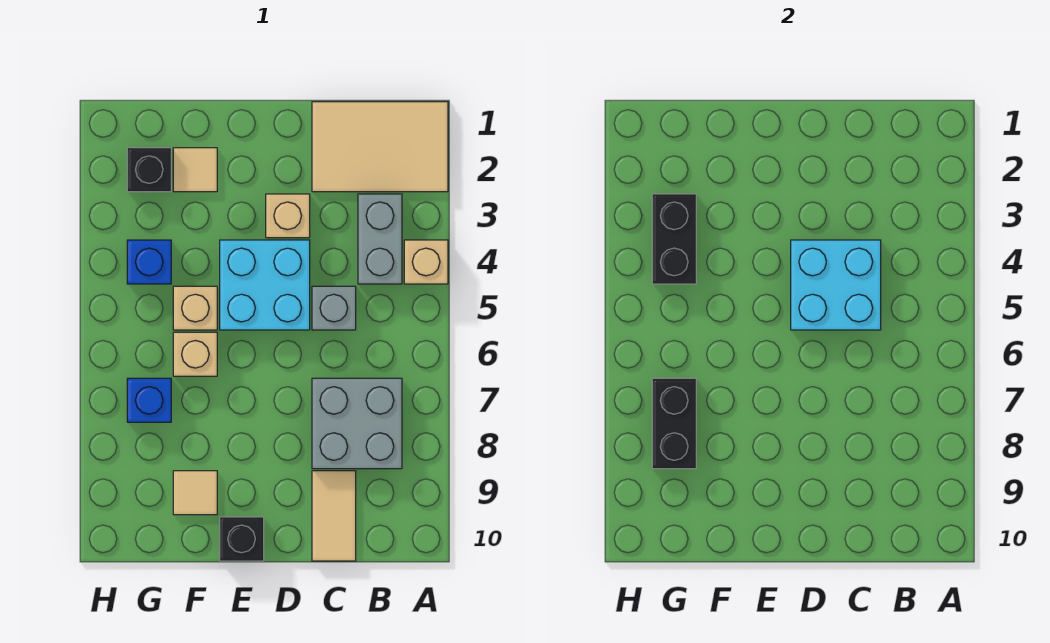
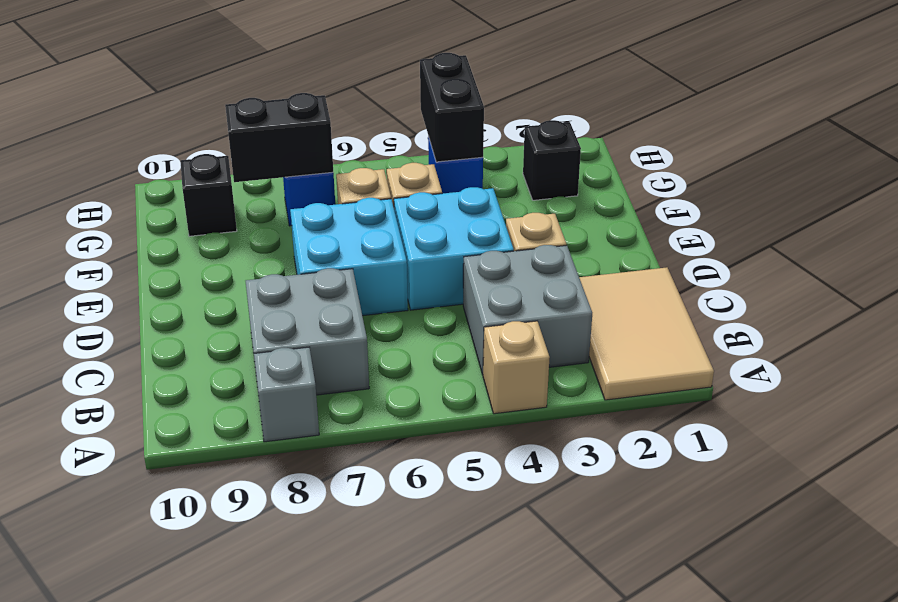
grey brick B3:B4 level 1 -> grey brick B3:C4 level 1
cyan brick C4:D5 level 2 -> cyan brick D6:E7 level 1
grey brick C5 level 1 -> grey brick A8 level 1
tan tile C9:C10 level 1 -> none
black brick E10 level 1 -> black brick G9 level 1
tan tile F2 level 1 -> none
tan tile F9 level 1 -> none
black brick G3:G4 level 2 -> black brick G4:H4 level 2

